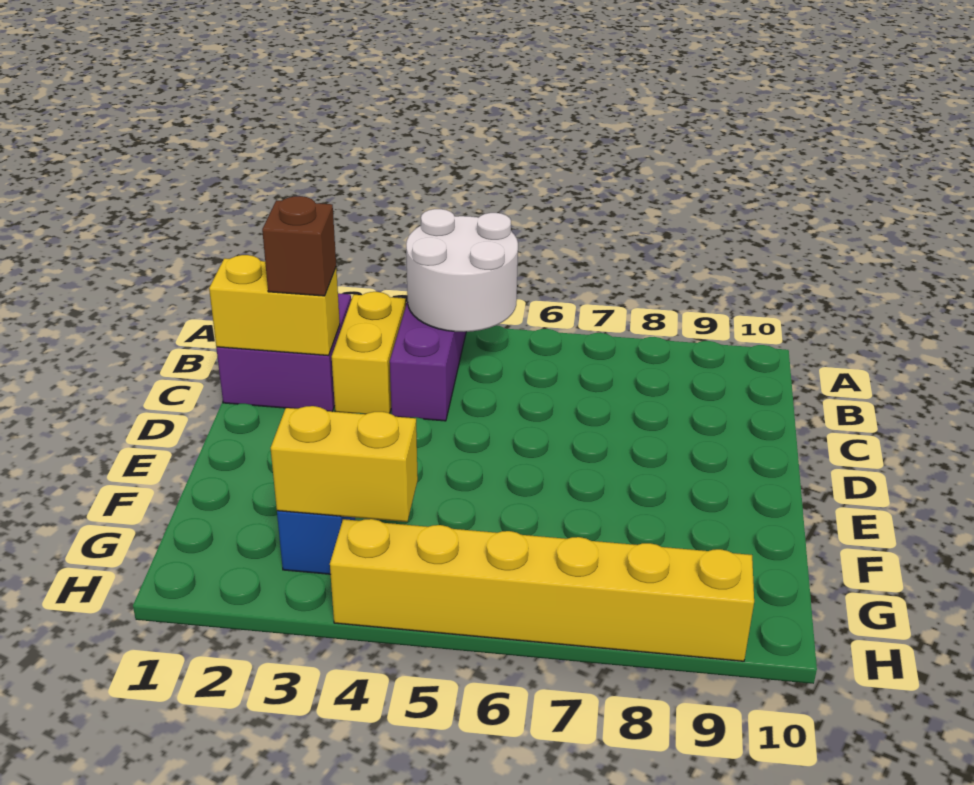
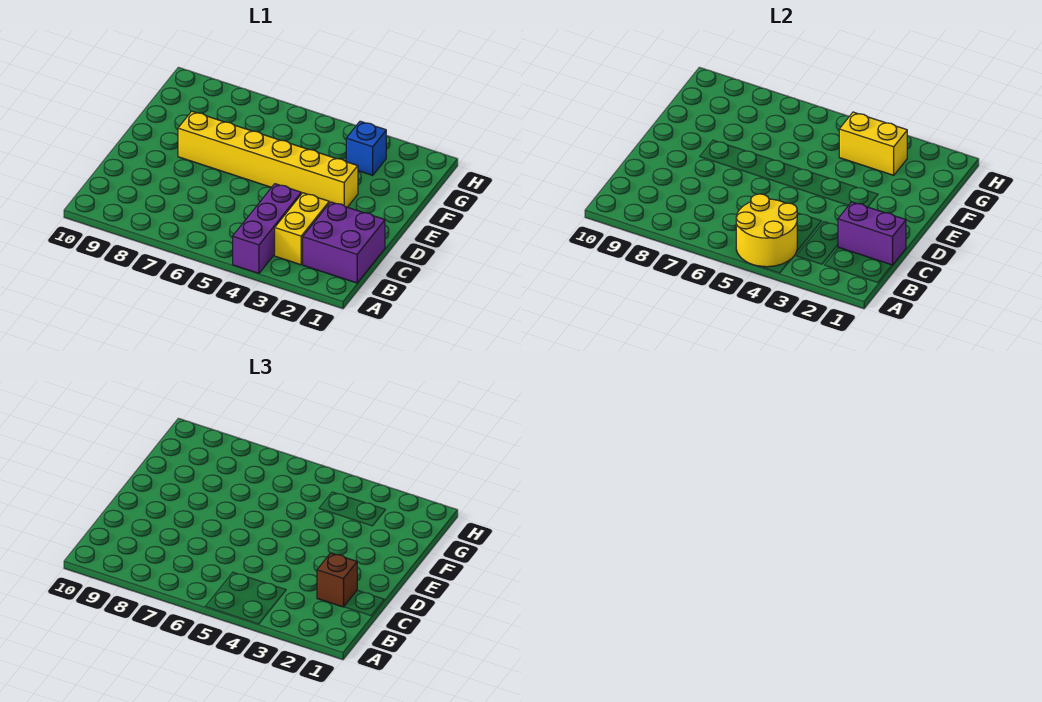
white round brick A4:B5 level 2 -> yellow round brick A4:B5 level 2
yellow brick C1:C2 level 2 -> purple brick C1:C2 level 2
yellow brick H4:H9 level 1 -> yellow brick E3:E8 level 1

